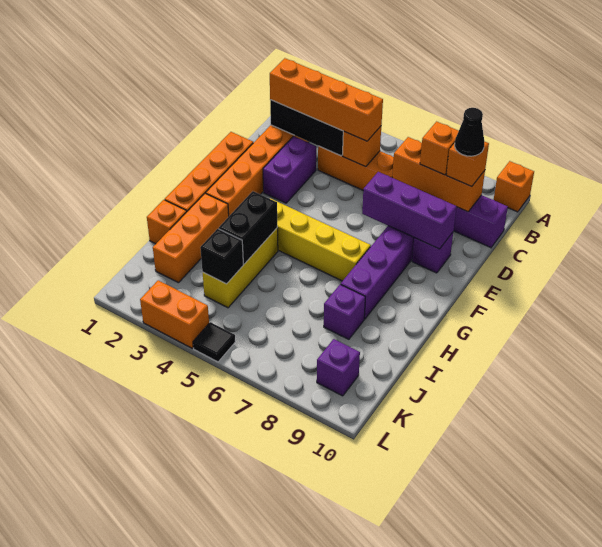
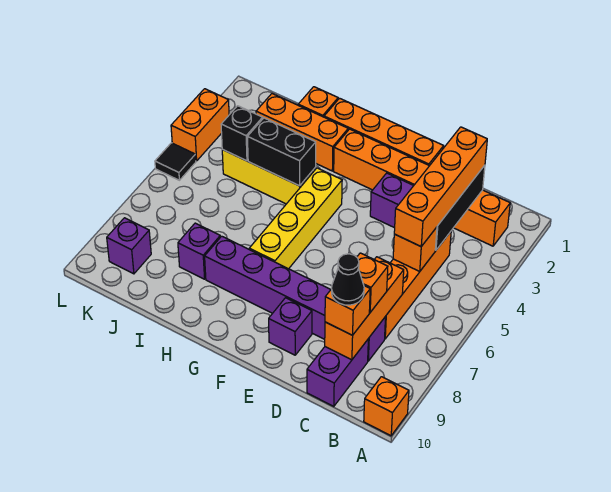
purple brick E7:E9 level 2 -> none

